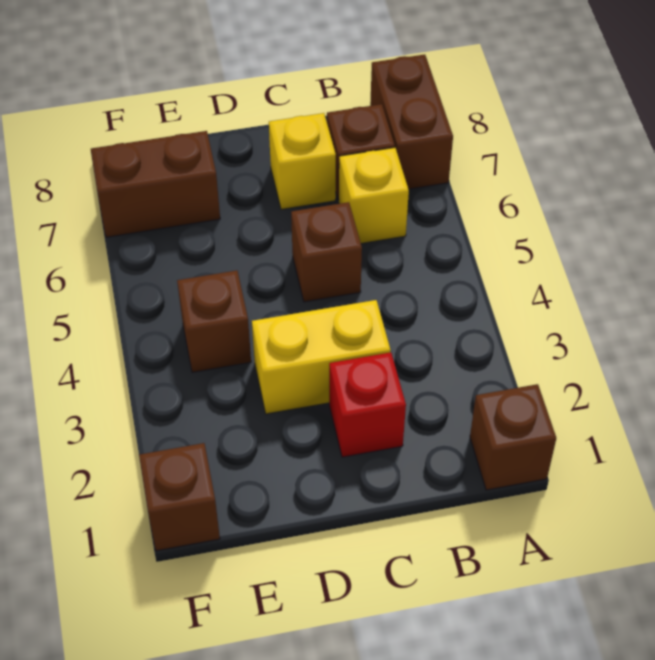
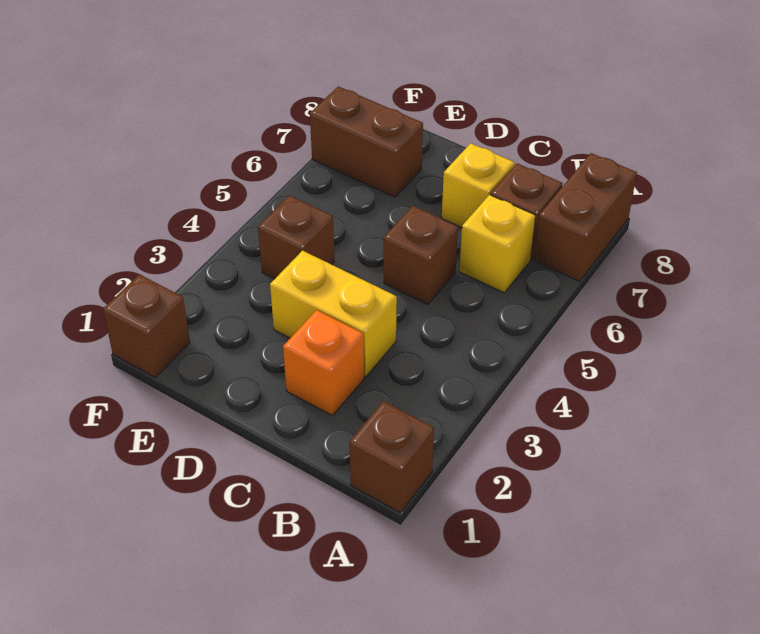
red brick C2 level 1 -> orange brick C2 level 1

